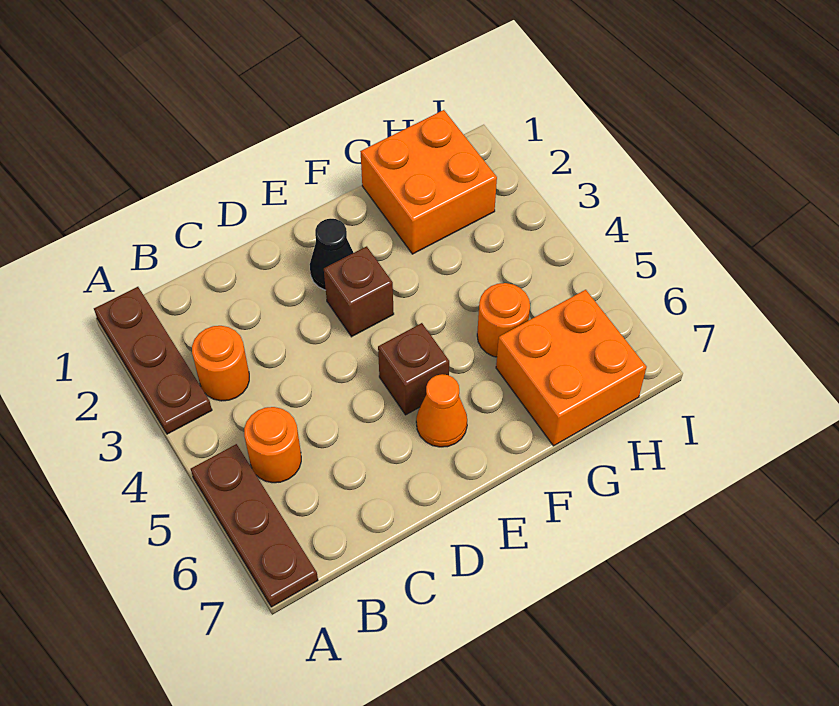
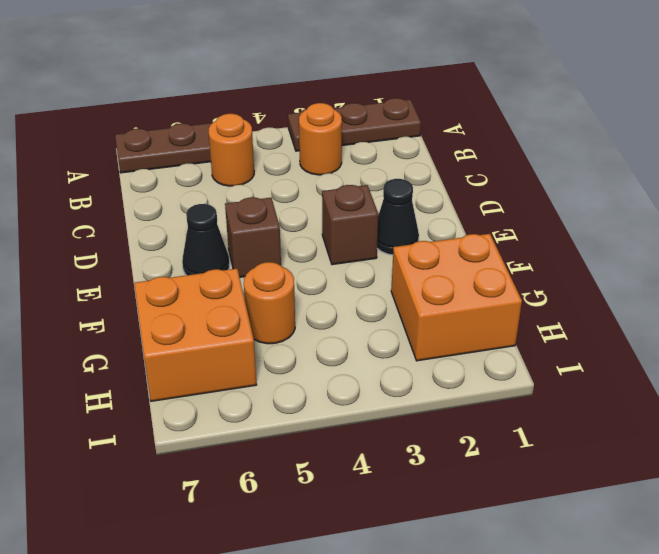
orange cone E6 level 1 -> black cone E6 level 1

